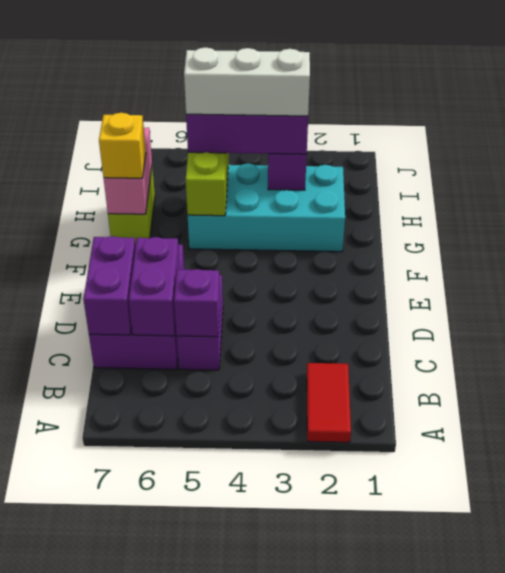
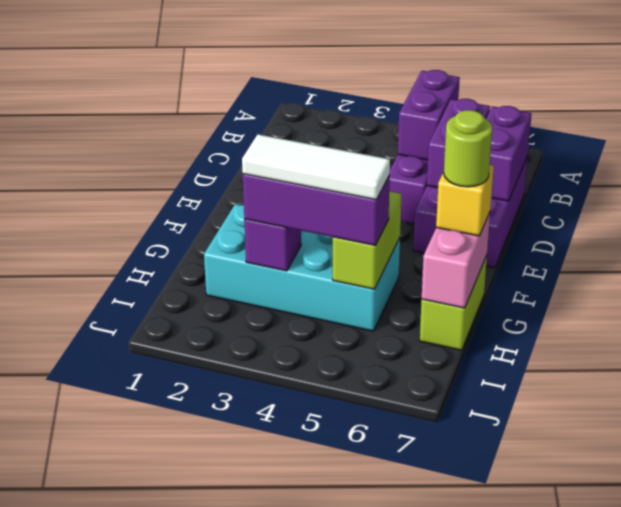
red tile A2:B2 level 1 -> none
purple brick C5 level 2 -> purple brick B5:C5 level 2
none -> lime round brick G7 level 4
white brick H3:H5 level 4 -> white tile H3:H5 level 4

